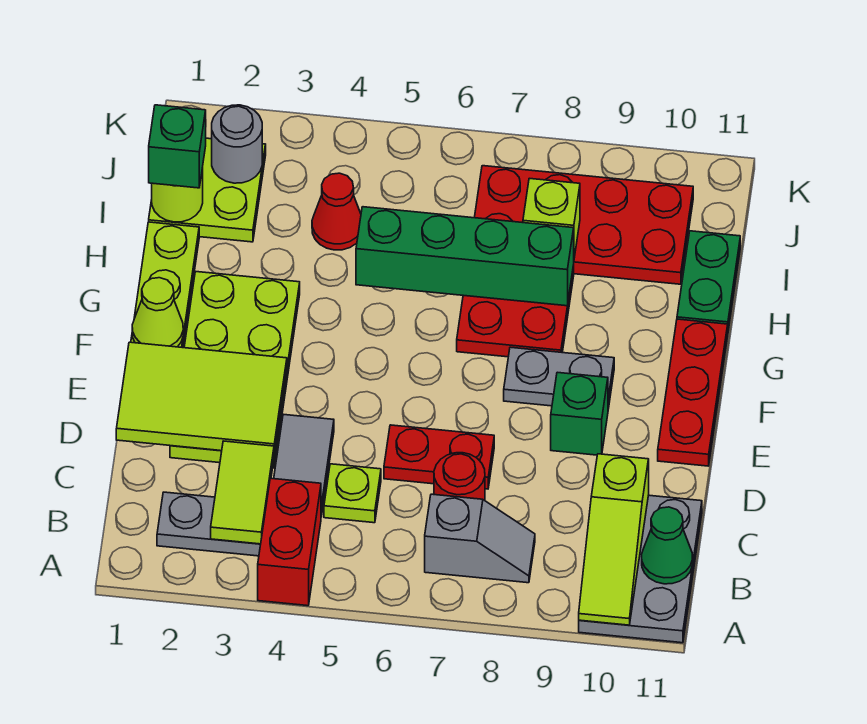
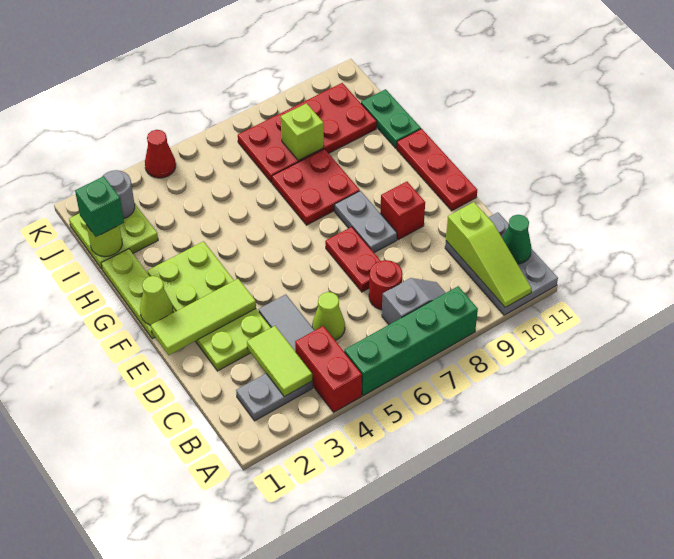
lime plate C5 level 1 -> lime cone C5 level 1
lime tile D1:E3 level 2 -> lime tile E1:E3 level 2
red plate D6:D7 level 1 -> red plate D7:E7 level 1
green brick E9 level 1 -> red brick E9 level 1
grey plate F8:F9 level 1 -> grey plate E8:F8 level 1
green brick H5:H8 level 2 -> green brick A5:A8 level 1
red cone I4 level 1 -> red cone K4 level 1

